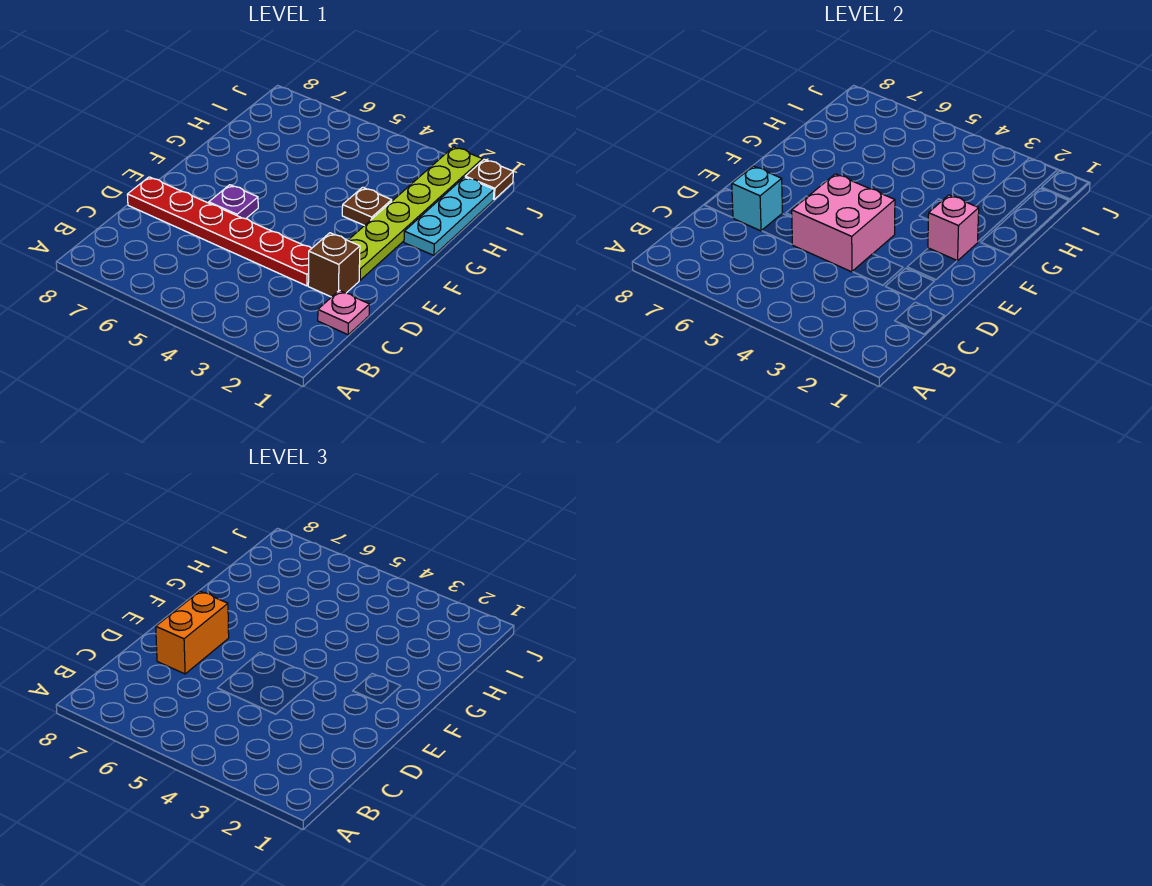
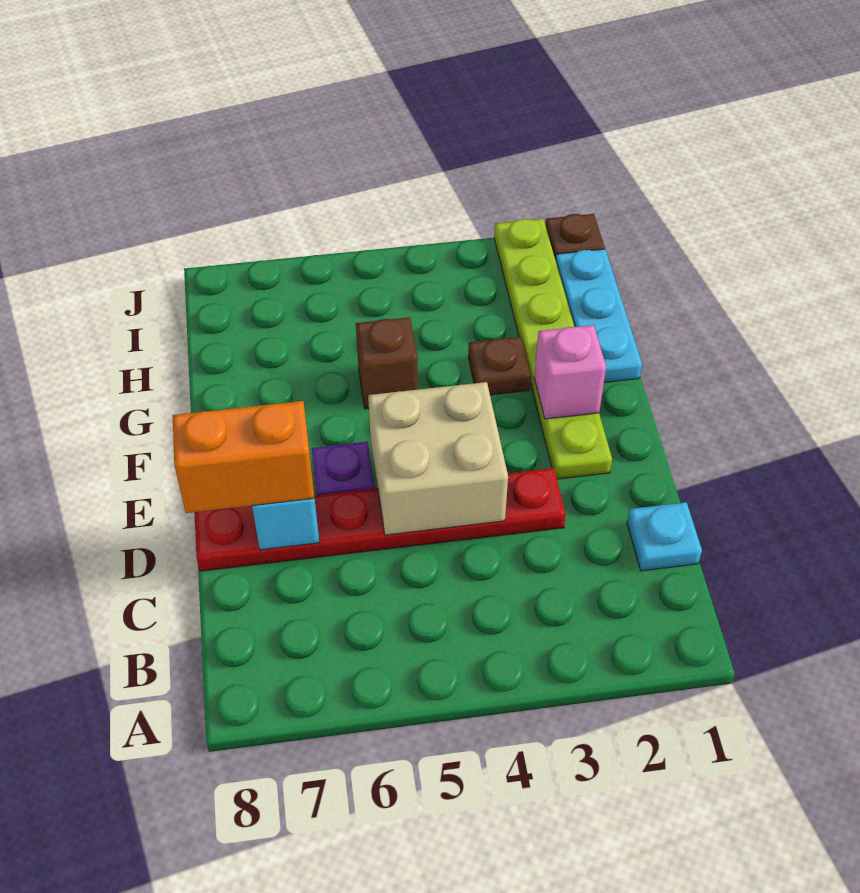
pink plate C1 level 1 -> cyan plate C1 level 1
brown brick D2 level 1 -> brown brick G5 level 1
pink brick D4:E5 level 2 -> tan brick D4:E5 level 2
orange brick D7:E7 level 3 -> orange brick D7:D8 level 3

